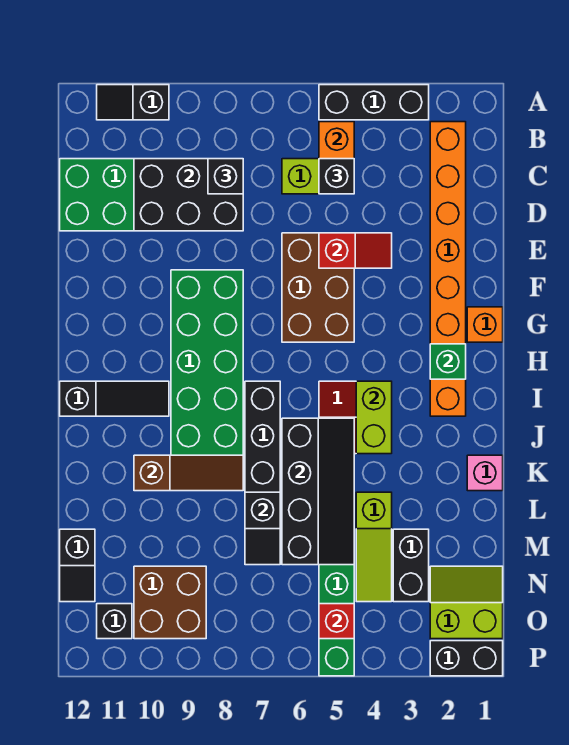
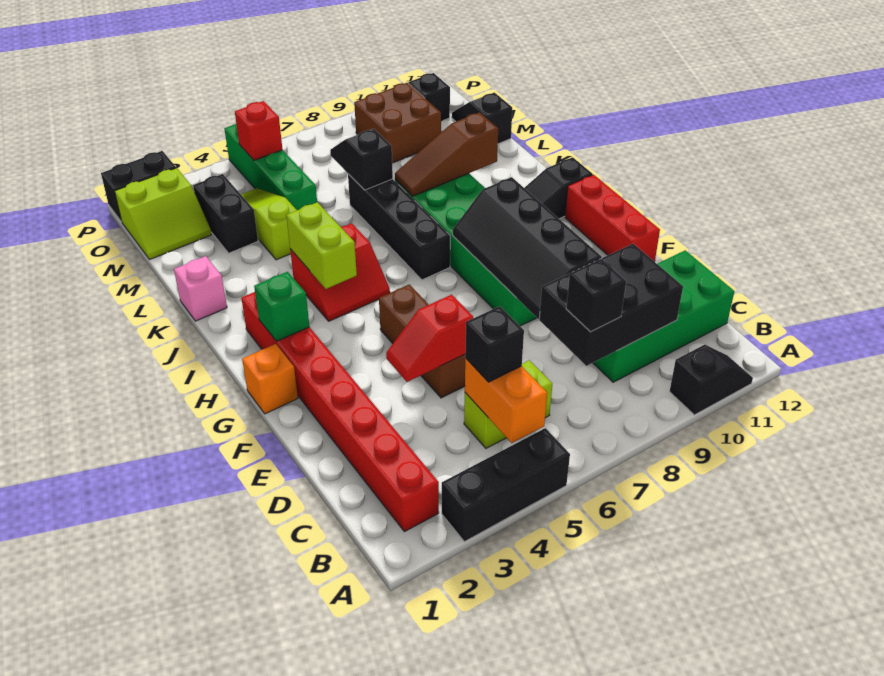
orange brick B2:I2 level 1 -> red brick B2:I2 level 1
brown brick E5:G6 level 1 -> brown brick E5:G5 level 1
none -> red brick F12:H12 level 1
black slope J5:M6 level 2 top 6 -> black slope E8:H9 level 2 top 9

